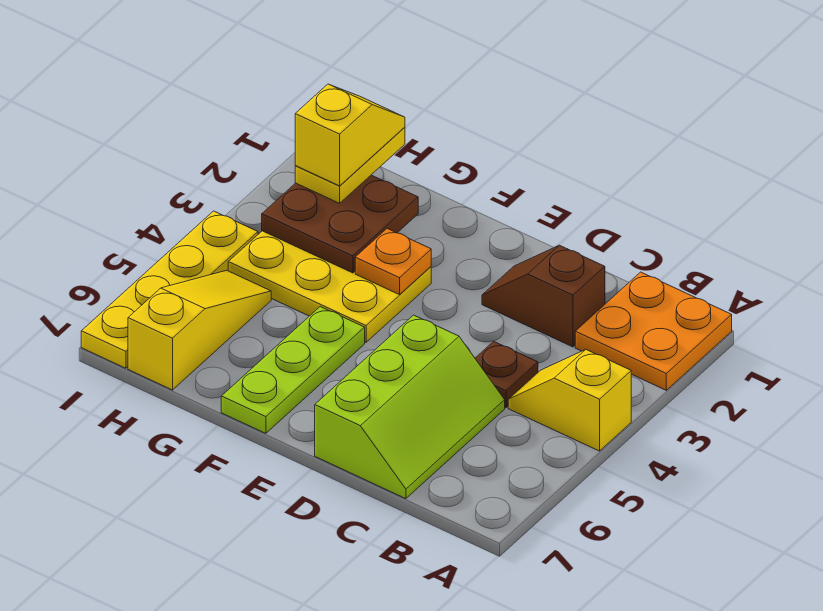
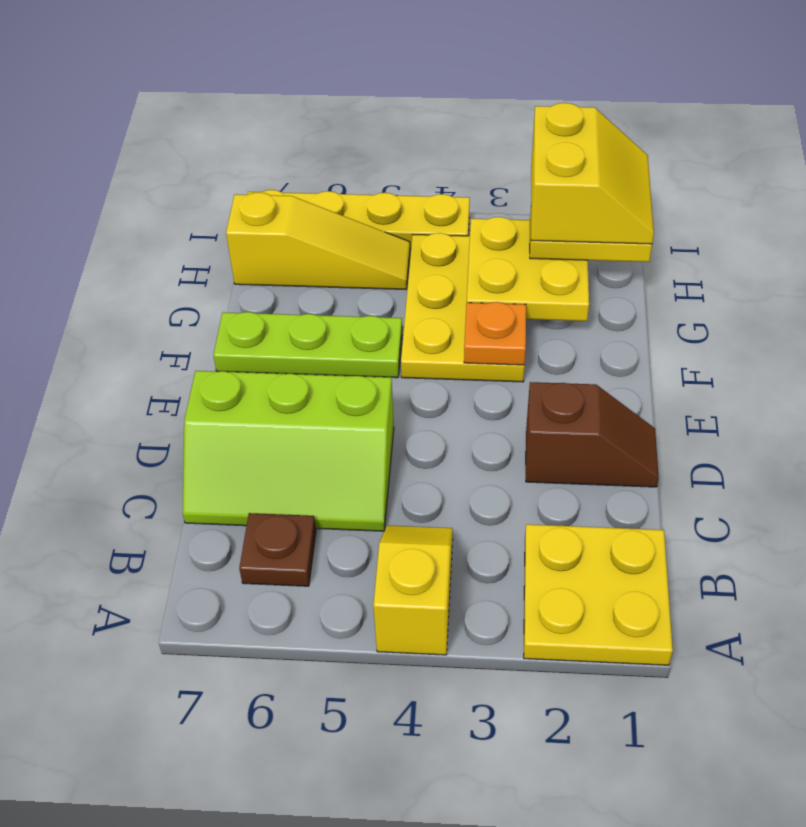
orange plate A1:B2 level 1 -> yellow plate A1:B2 level 1
brown slope C2:D2 level 1 top C -> brown slope D1:D2 level 1 top 2
brown plate C4 level 1 -> brown plate B6 level 1
brown plate G2:H3 level 2 -> yellow plate G2:H3 level 2
yellow slope H1:H2 level 4 top 2 -> yellow slope H1:I2 level 4 top 2

